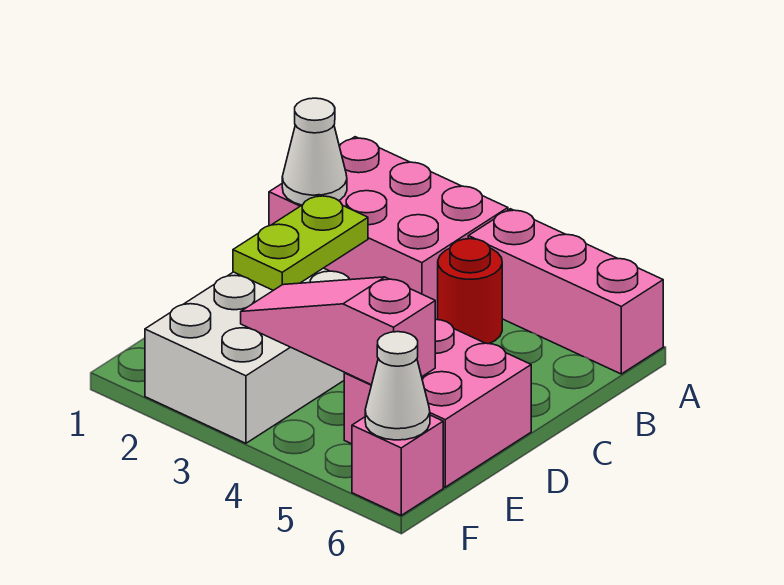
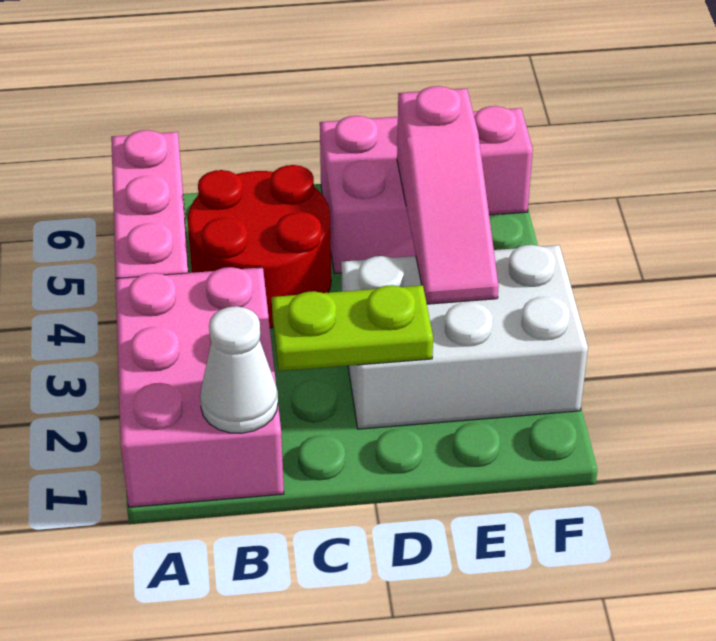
red round brick B4 level 1 -> red round brick B4:C5 level 1
white cone F6 level 2 -> none

